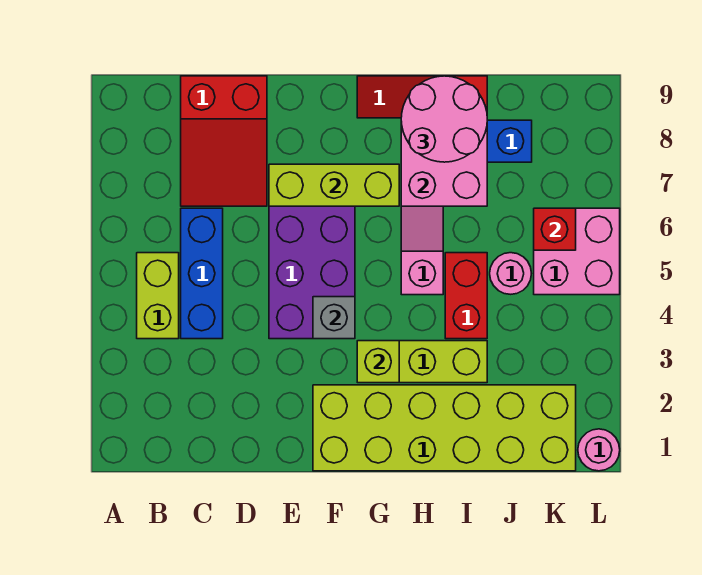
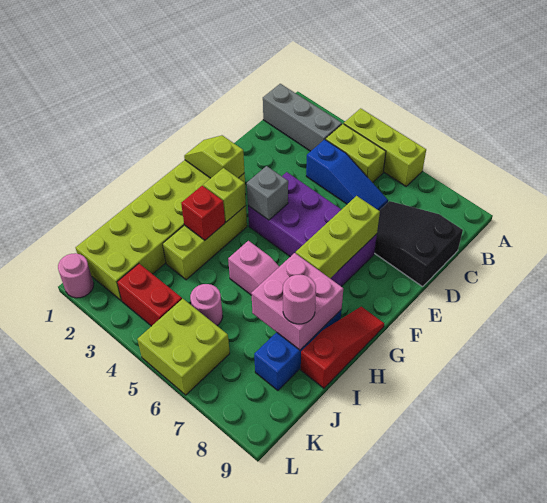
none -> lime brick A4:A6 level 1
none -> grey brick B1:B3 level 1
blue brick C4:C6 level 1 -> blue slope C4:C6 level 1 top 4
red slope C7:D9 level 1 top 9 -> black slope C7:D9 level 1 top 9
none -> lime slope F1:F2 level 2 top 2
pink round brick H8:I9 level 3 -> pink round brick I8 level 3
red brick I4:I5 level 1 -> red brick K3:K4 level 1
pink brick K5:L6 level 1 -> lime brick K5:L6 level 1
red brick K6 level 2 -> red brick H3 level 2

